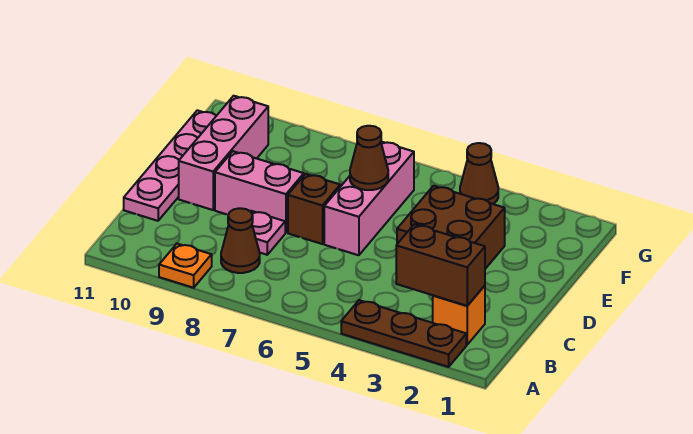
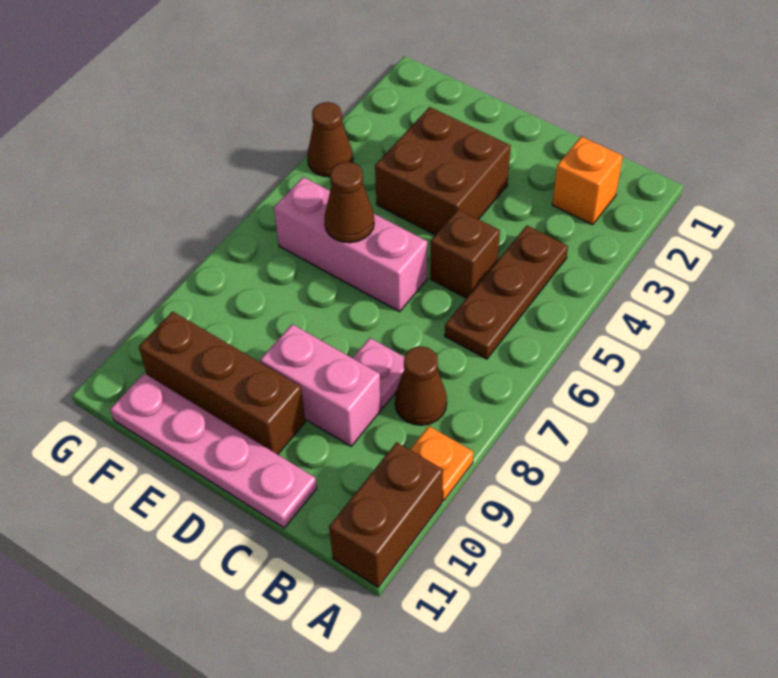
brown plate A2:A4 level 1 -> brown plate B4:B6 level 1
brown brick B2:B3 level 2 -> brown brick A10:A11 level 1
brown brick D7 level 1 -> brown brick C5 level 1
pink brick D8:D9 level 1 -> pink brick C9:D9 level 1
pink brick D10:F10 level 1 -> brown brick D10:F10 level 1

